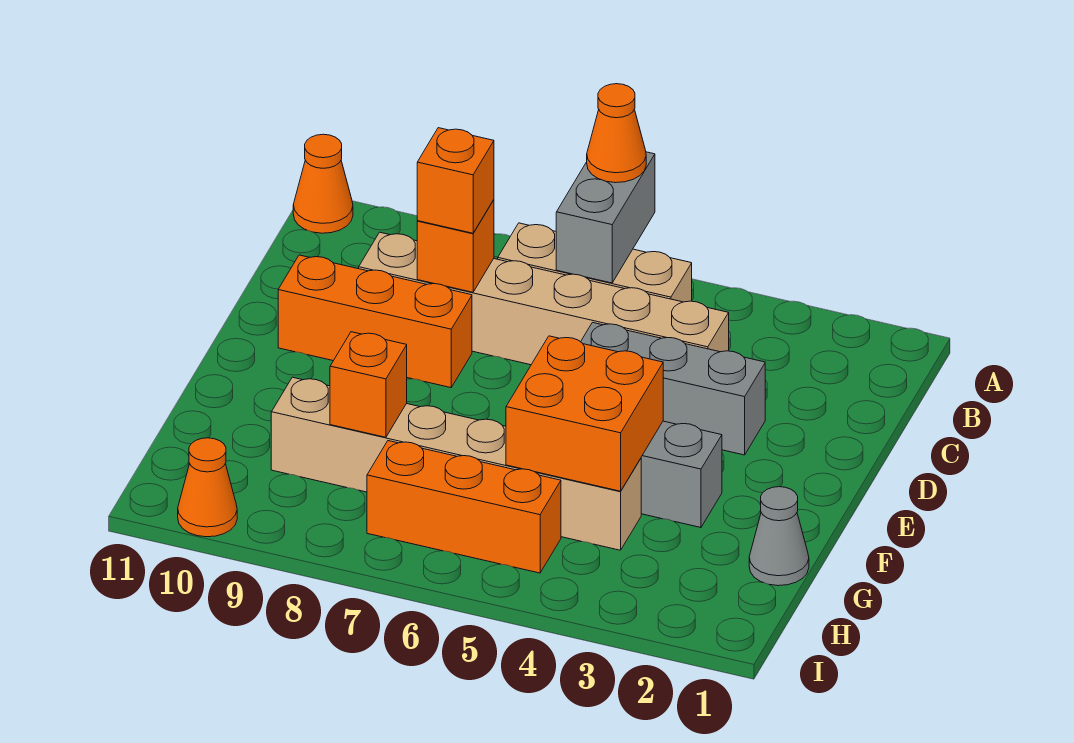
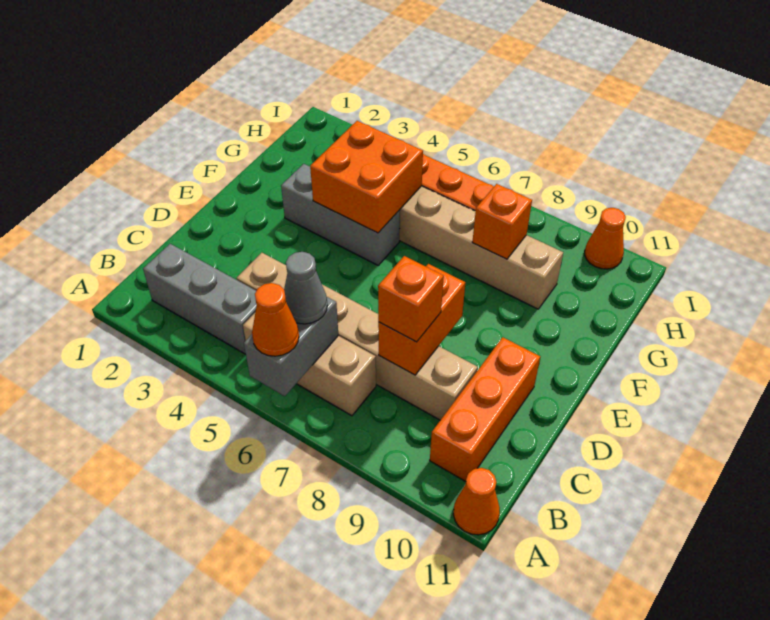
orange brick C8 level 2 -> orange brick C8:D8 level 2
grey brick D3:D5 level 1 -> grey brick B2:B4 level 1
orange brick D8:D10 level 1 -> orange brick B10:D10 level 1
grey cone G1 level 1 -> grey cone B6 level 3

